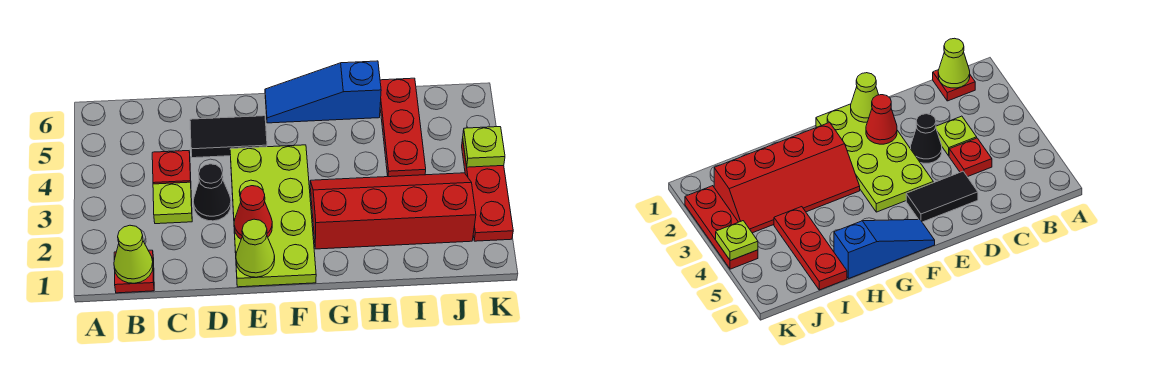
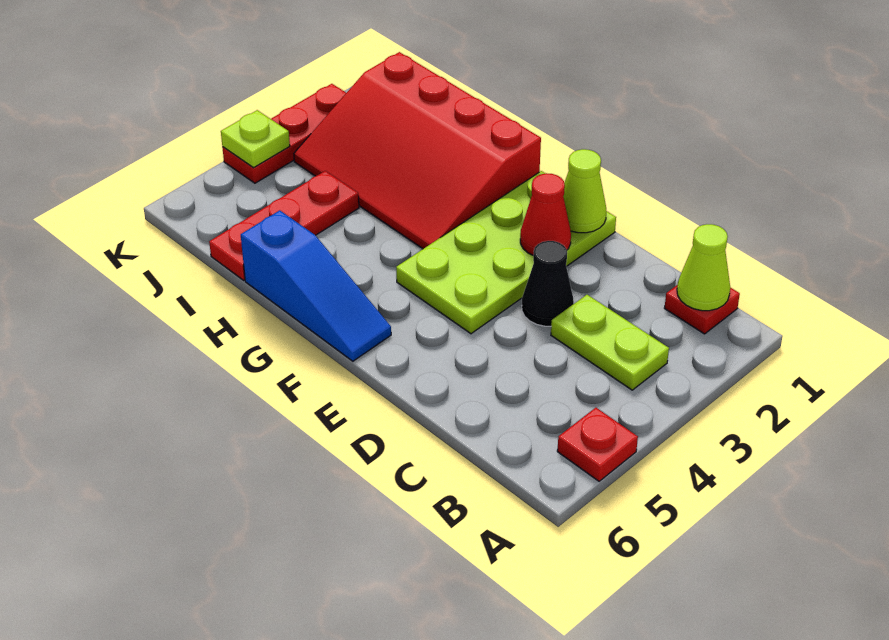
lime plate C3 level 1 -> lime plate B3:C3 level 1
red plate C4 level 1 -> red plate A5 level 1
black tile D5:E5 level 1 -> none
red slope G2:J3 level 1 top 2 -> red slope G1:J3 level 1 top 1

